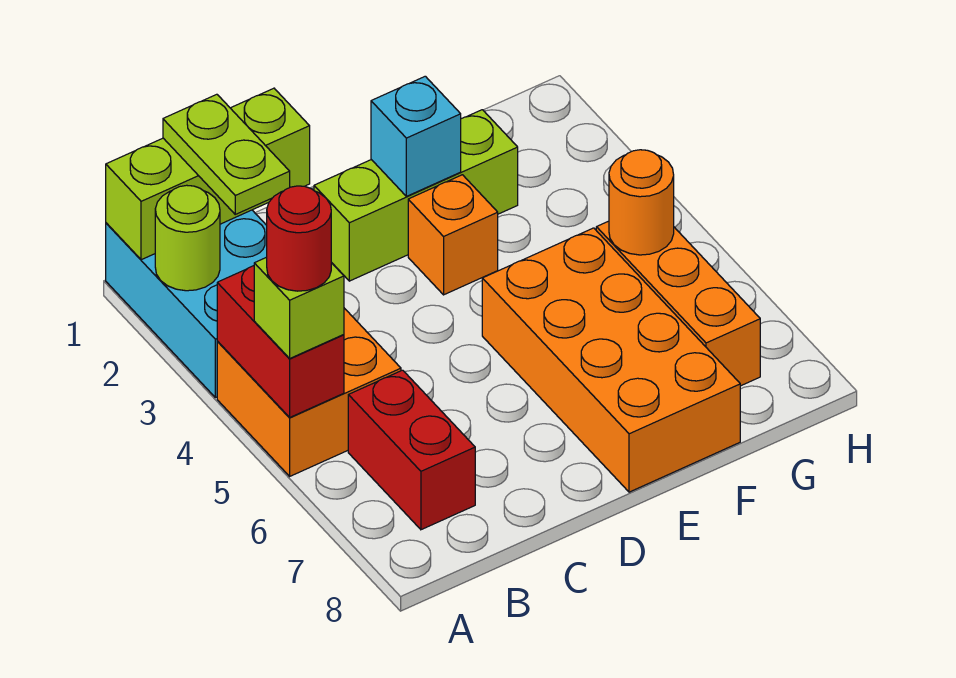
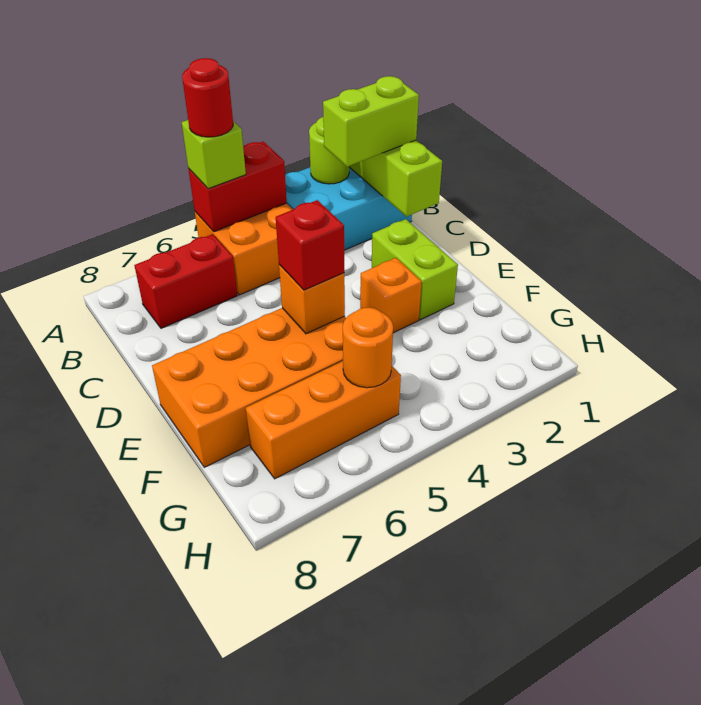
lime plate B1:B2 level 3 -> lime brick B1:B2 level 3
lime brick D2:F2 level 1 -> lime brick D2:E2 level 1
cyan brick E2 level 2 -> none
none -> orange brick E5 level 2
none -> red brick E5 level 3

